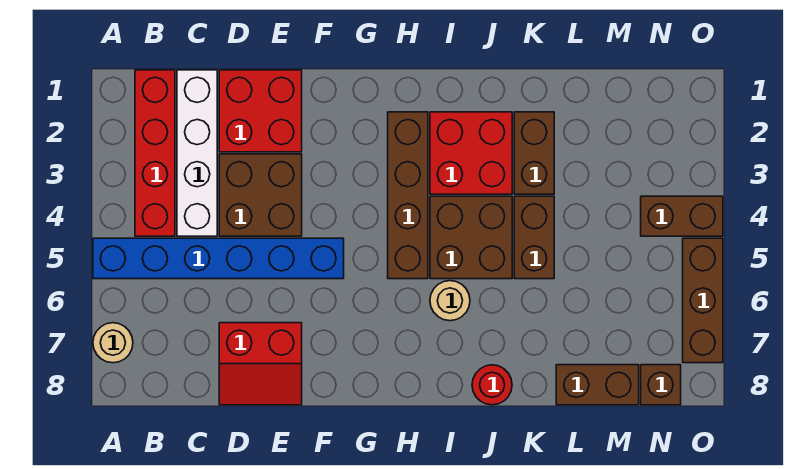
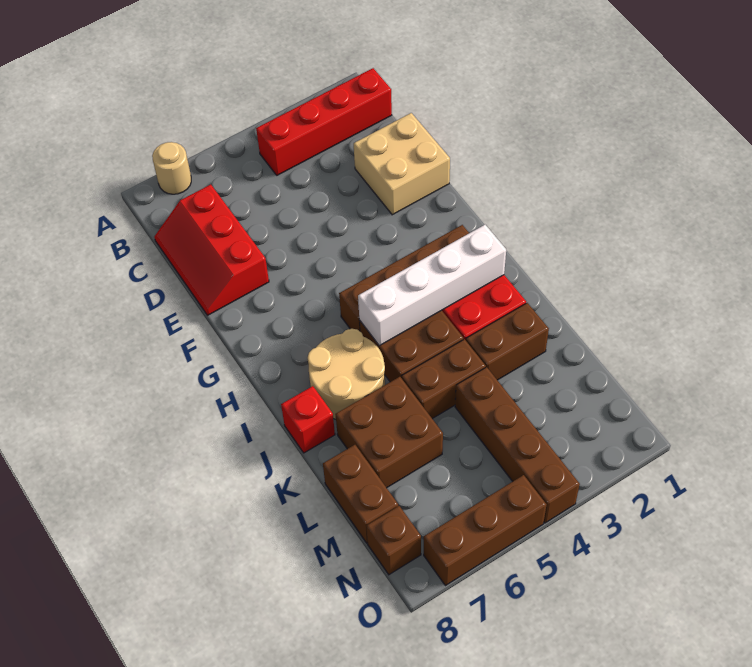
blue brick A5:F5 level 1 -> none
white brick C1:C4 level 1 -> white brick I2:I5 level 2
red brick D1:E2 level 1 -> tan brick D1:E2 level 1
brown brick D3:E4 level 1 -> brown brick K6:L7 level 1
red slope D7:E8 level 1 top 7 -> red slope C7:E8 level 1 top 7
tan round brick I6 level 1 -> tan round brick I6:J7 level 1
red round brick J8 level 1 -> red brick J8 level 1
brown brick N4:O4 level 1 -> brown brick L4:O4 level 1

